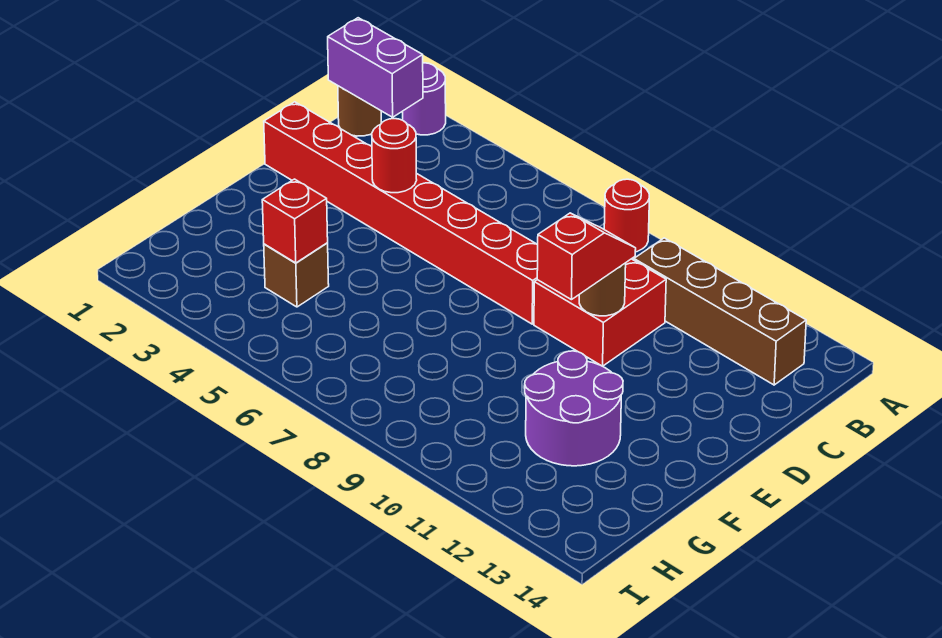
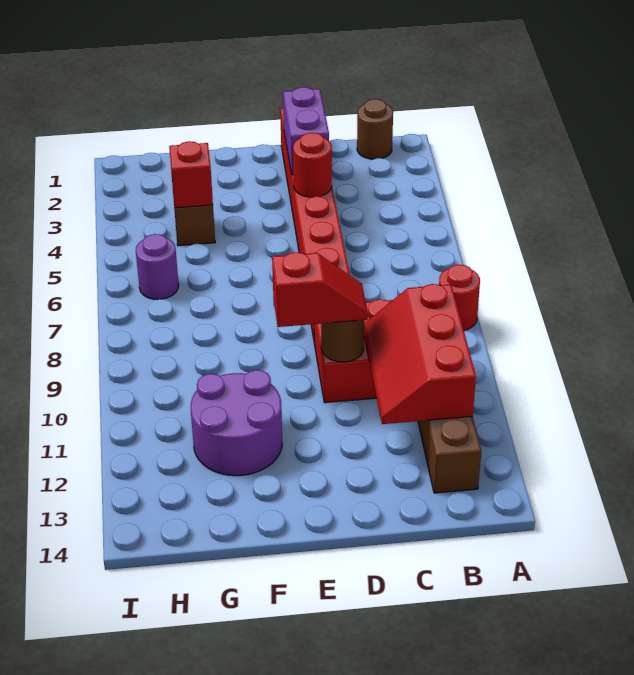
purple round brick A2 level 1 -> purple round brick H6 level 1
purple brick B1:B2 level 2 -> purple brick D2:D3 level 2
none -> red slope B10:C12 level 2 top B

